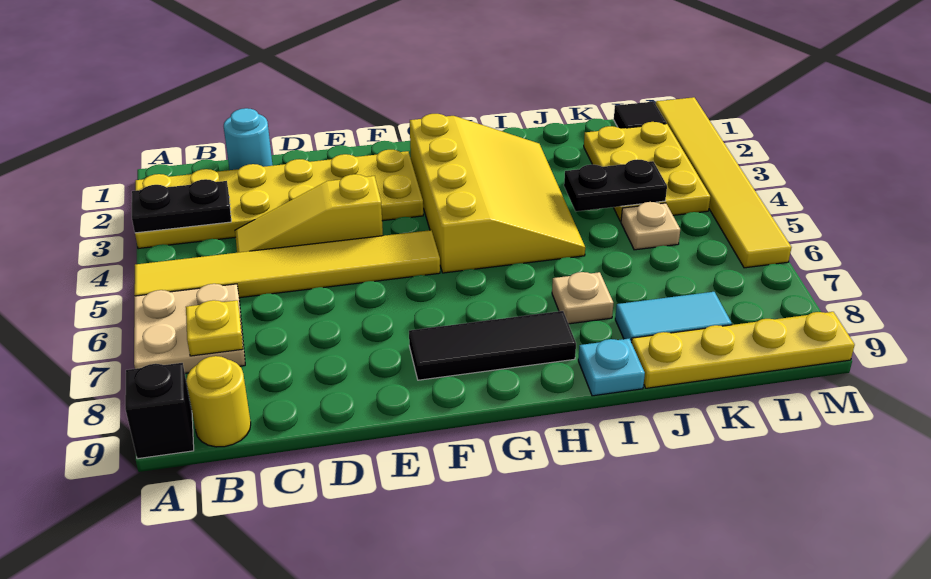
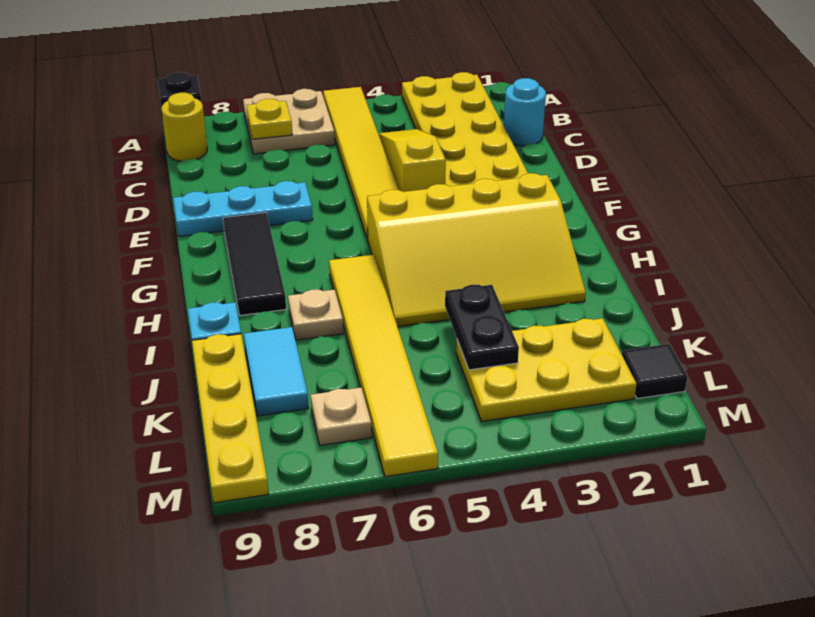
black plate A3:B3 level 2 -> none
none -> cyan plate E7:E9 level 1
tan plate K5 level 1 -> tan plate L7 level 1
yellow tile M1:M6 level 1 -> yellow tile H6:M6 level 1

